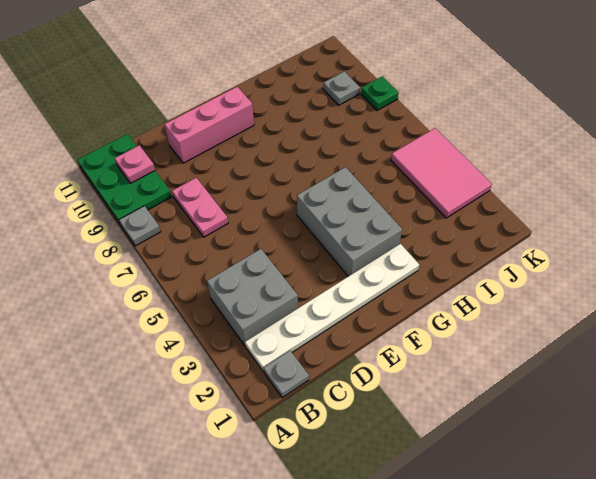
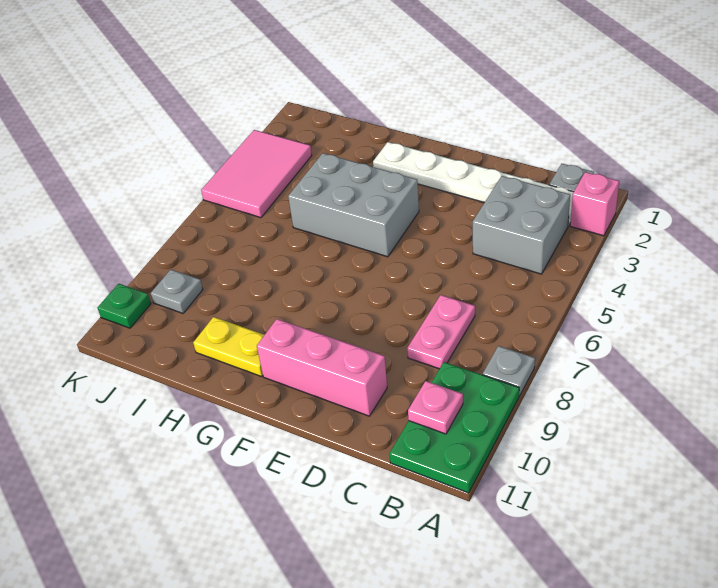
none -> pink brick A2 level 1
grey brick F3:G5 level 1 -> grey brick F4:H5 level 1
none -> yellow plate G10:H10 level 1
green plate K8 level 1 -> green plate K10 level 1

